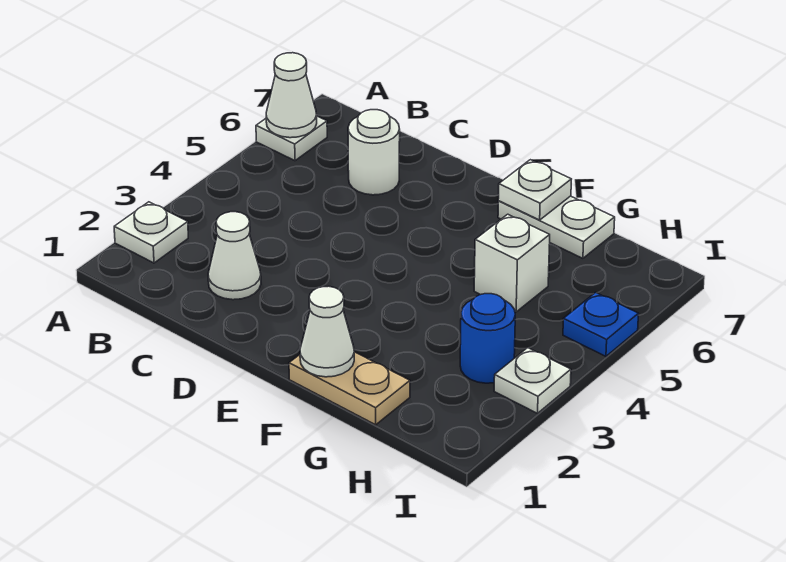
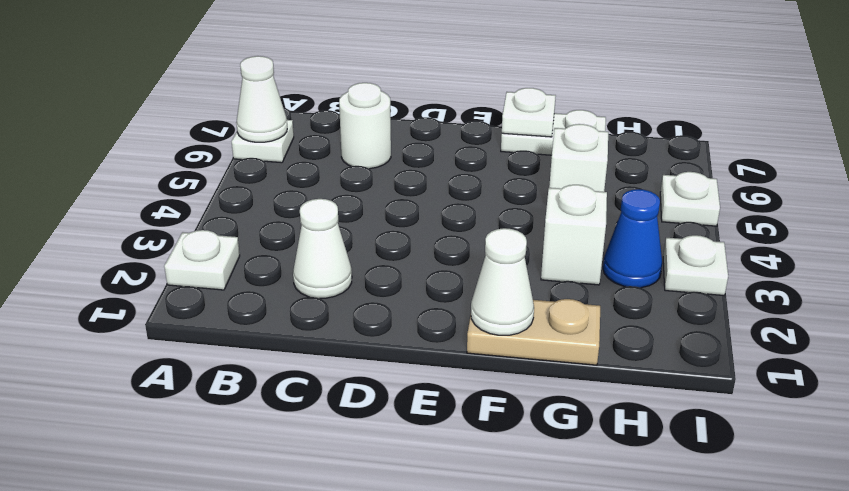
none -> white brick G3 level 1
blue round brick H3 level 1 -> blue cone H3 level 1
blue plate I5 level 1 -> white plate I5 level 1

